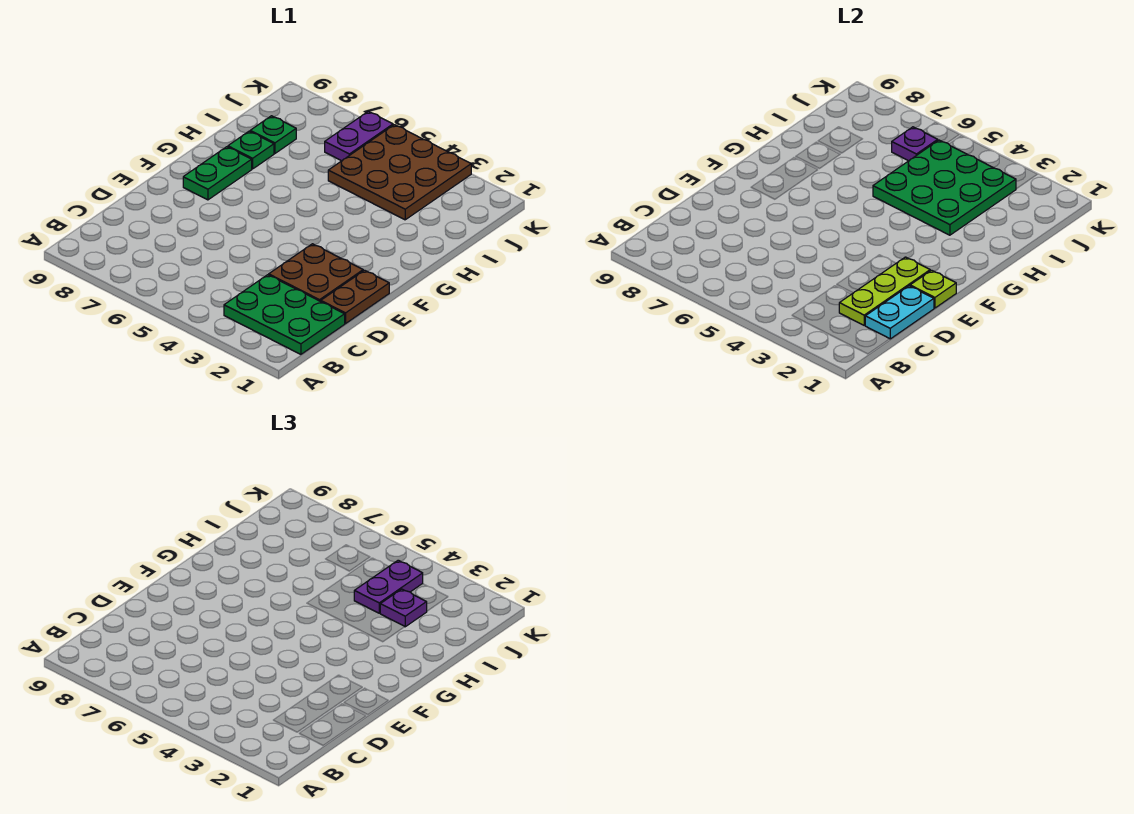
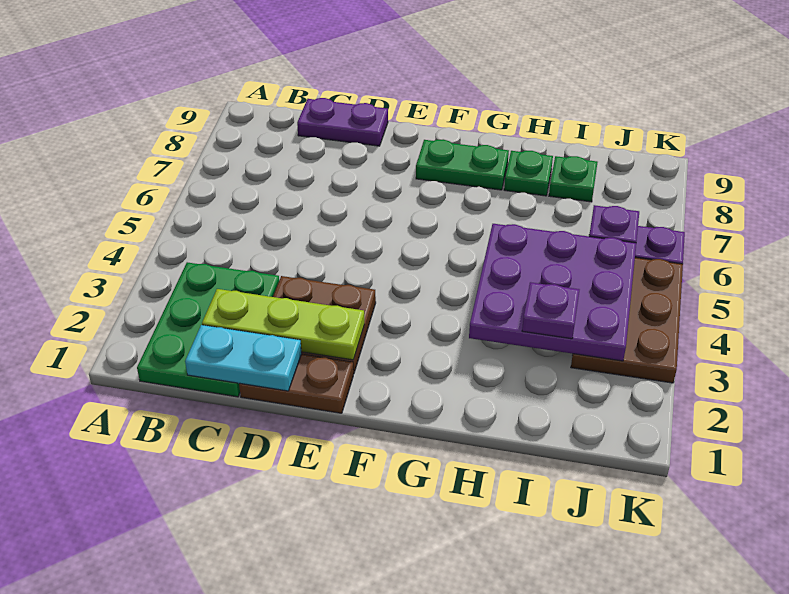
lime plate E1 level 2 -> none
green plate H3:J5 level 2 -> purple plate H3:J5 level 2
brown plate I3:K5 level 1 -> brown plate J3:K5 level 1
purple plate I4:J4 level 3 -> purple plate C9:D9 level 1

